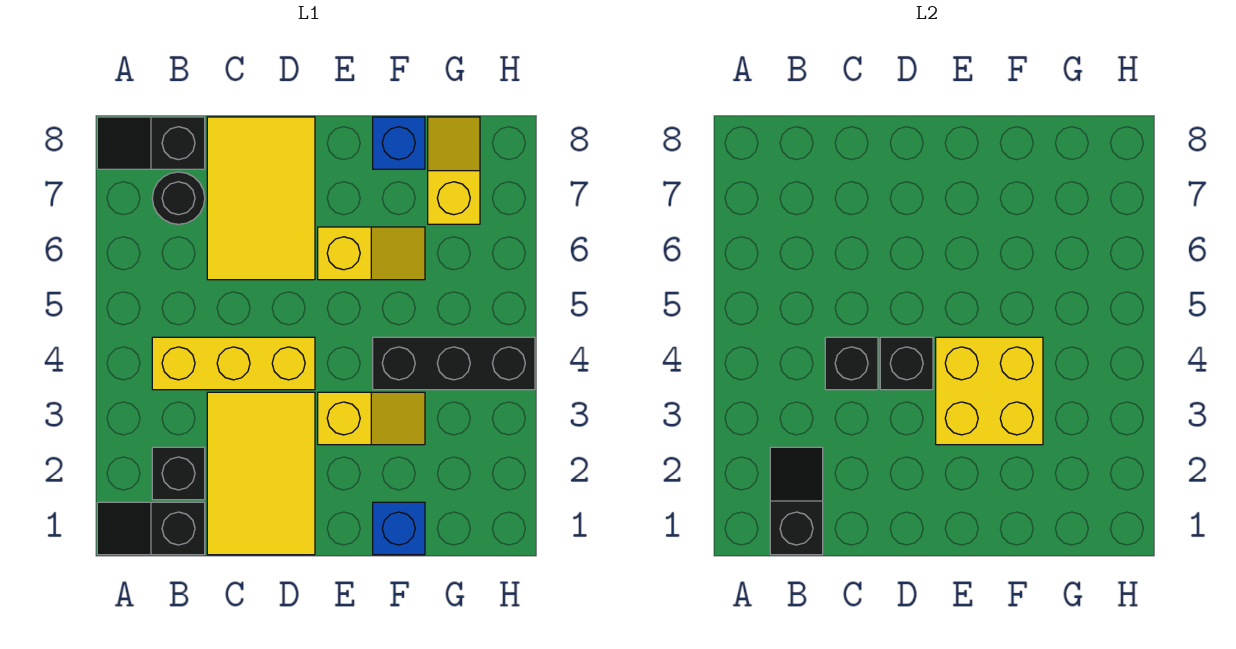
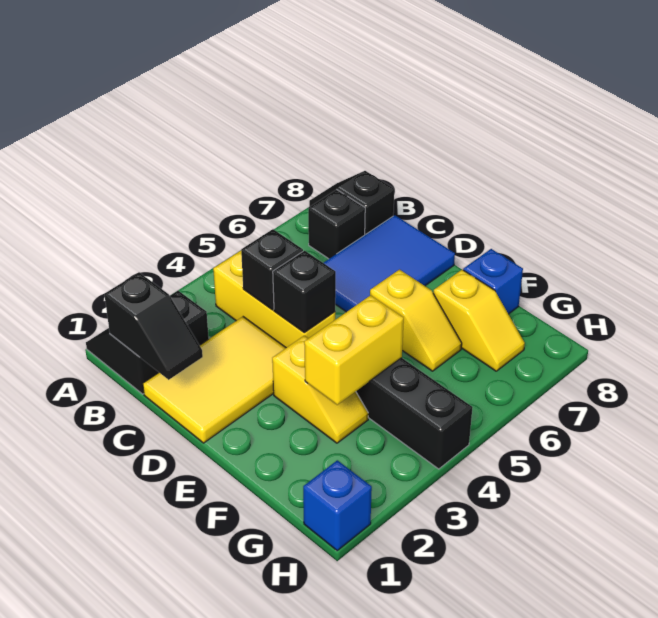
black slope B1:B2 level 2 top 1 -> black slope B1:C1 level 2 top B
black round brick B7 level 1 -> black brick B7 level 1
yellow tile C6:D8 level 1 -> blue tile C6:D8 level 1
yellow brick E3:F4 level 2 -> yellow brick F3:F4 level 2
blue brick F1 level 1 -> blue brick H1 level 1
yellow slope G7:G8 level 1 top 7 -> yellow slope F7:G7 level 1 top F

